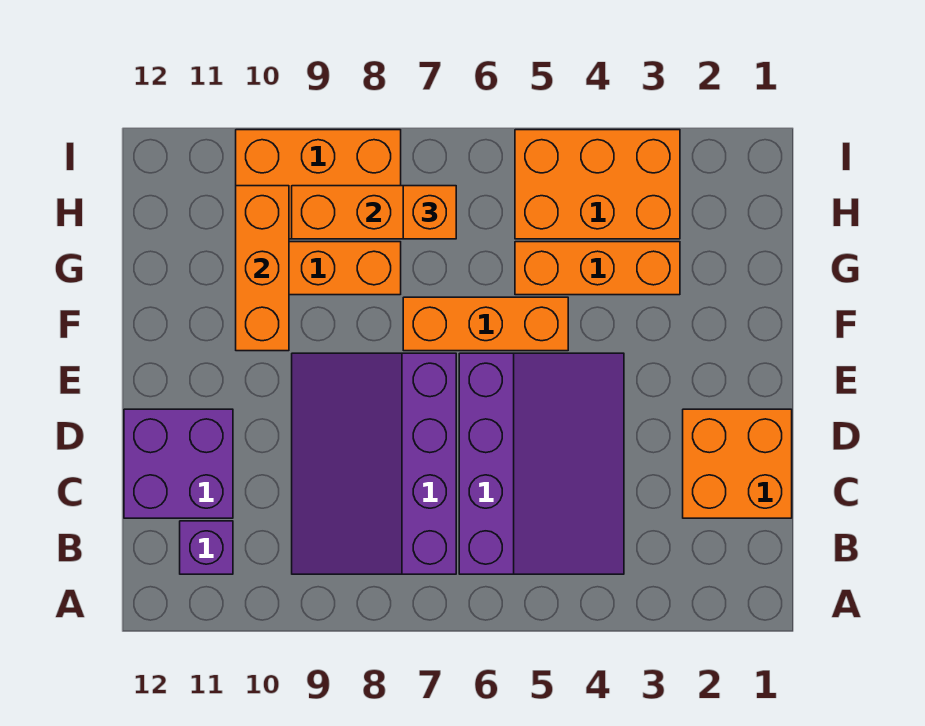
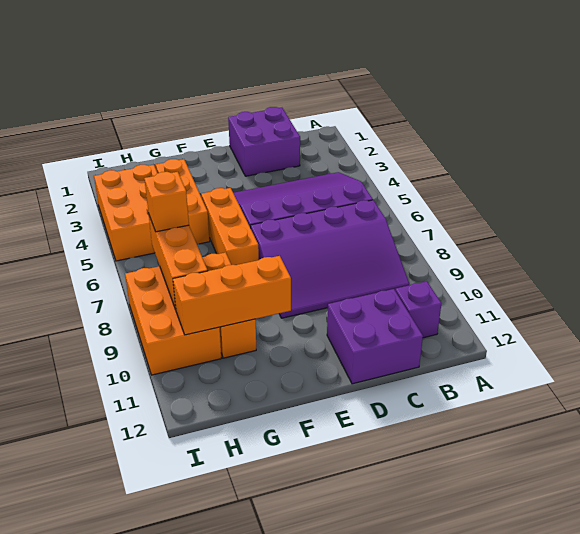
orange brick C1:D2 level 1 -> purple brick C1:D2 level 1

